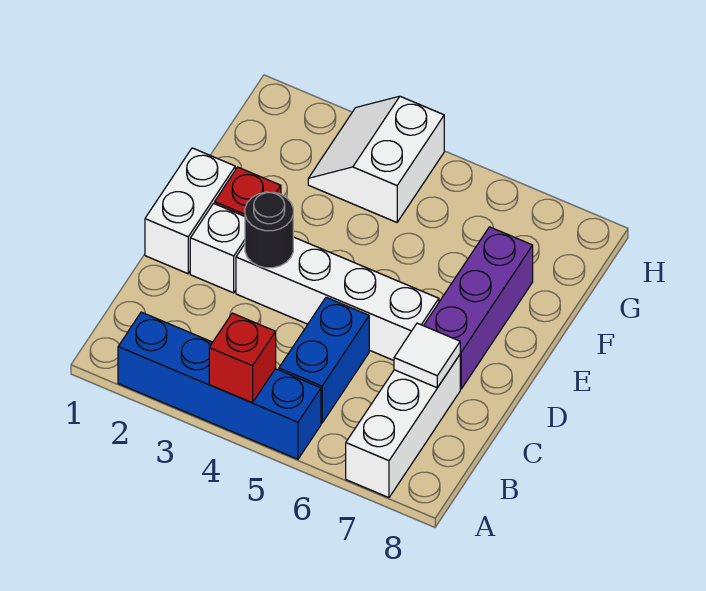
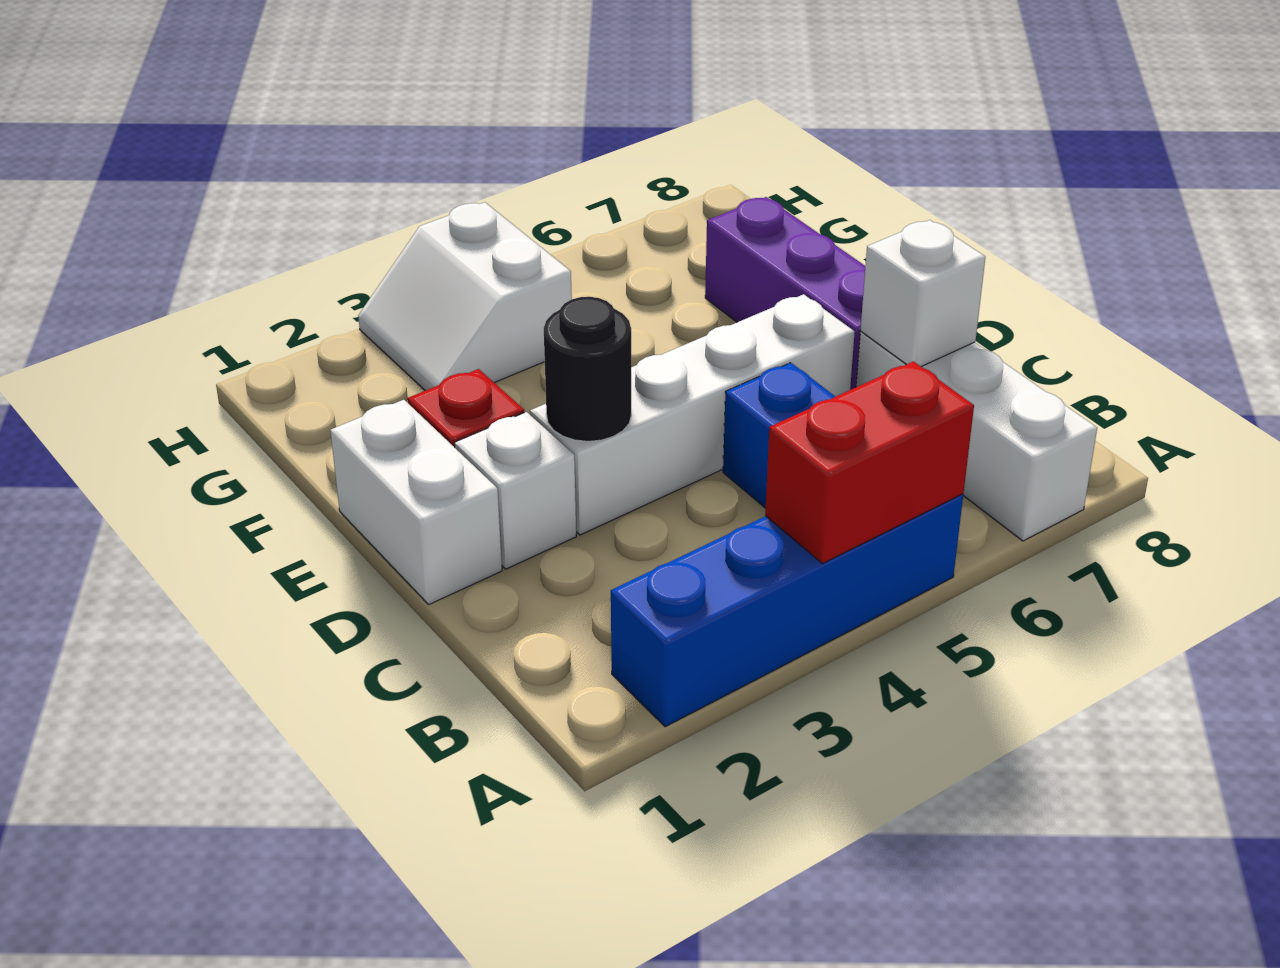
red brick A4 level 2 -> red brick A4:A5 level 2
white tile C7 level 2 -> white brick C7 level 2

